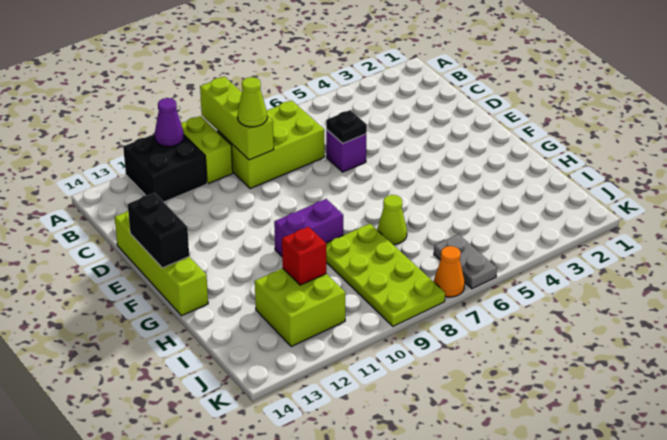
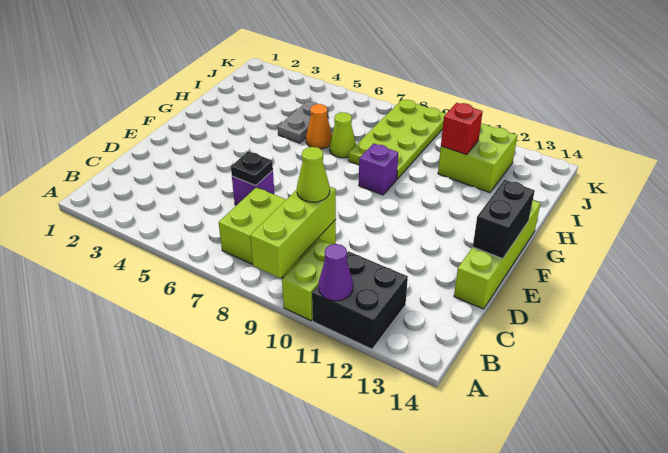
purple brick G9:G10 level 1 -> purple brick G9 level 1
grey plate J6:K6 level 1 -> grey plate H5:I5 level 1
orange cone K7 level 1 -> orange cone H6 level 1

